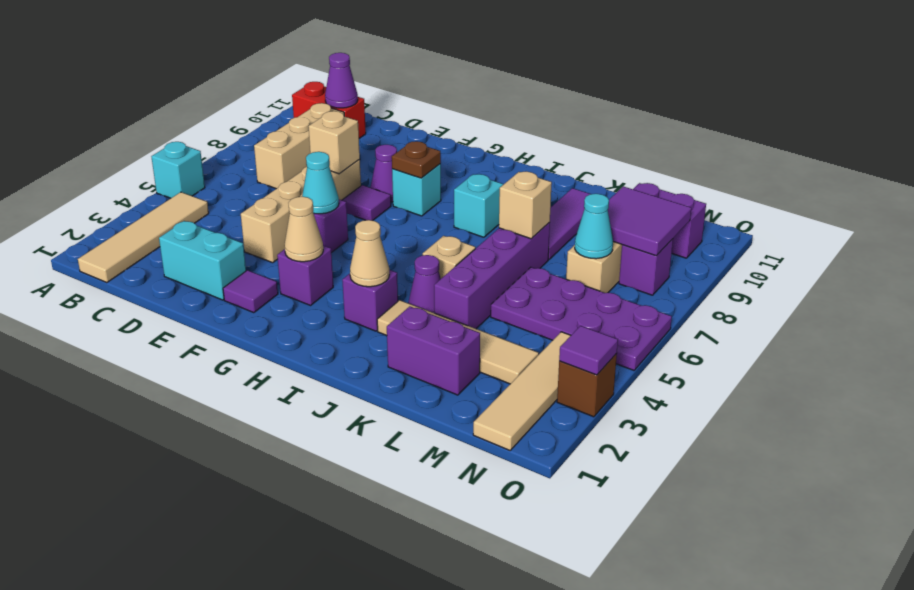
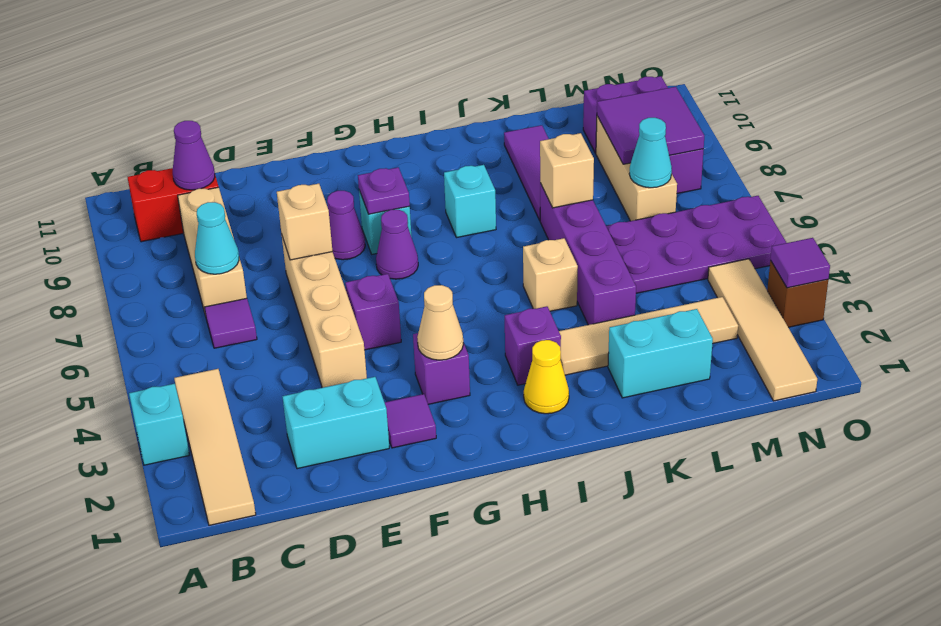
cyan brick A5 level 1 -> cyan brick A3 level 1
cyan cone F5 level 2 -> cyan cone C7 level 2
purple tile F7 level 1 -> purple tile C6 level 1
brown plate G8 level 2 -> purple plate G8 level 2
none -> yellow cone I2 level 1
tan cone I3 level 2 -> none
purple cone J4 level 1 -> purple cone G7 level 1
purple brick K2:L2 level 1 -> cyan brick K2:L2 level 1

